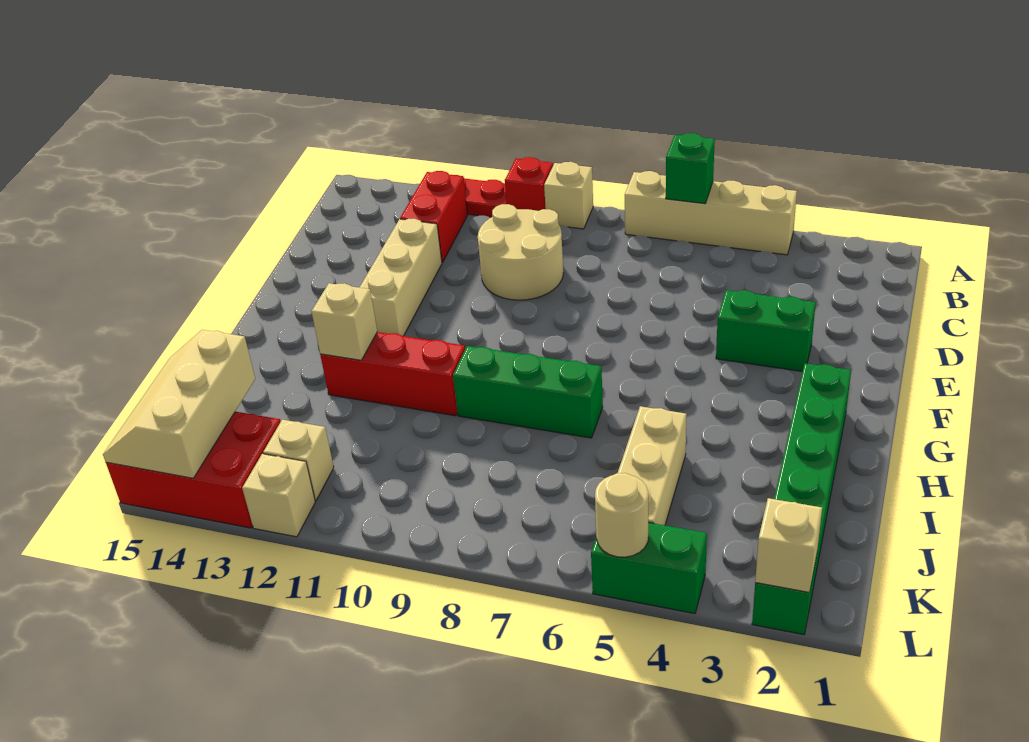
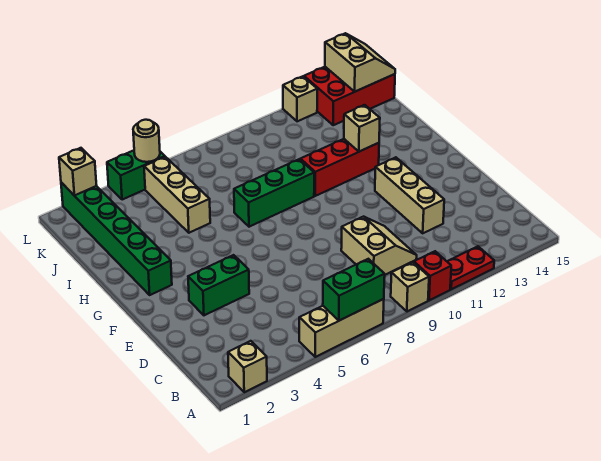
tan brick A4:A7 level 1 -> tan brick A5:A7 level 1
green brick A6 level 2 -> green brick A6:A7 level 2
red brick B12:C12 level 1 -> none
tan round brick C9:D10 level 1 -> tan slope C9:D10 level 1 top 9
tan slope J14:L15 level 2 top 14 -> tan slope K14:L15 level 2 top 14
tan brick K12 level 1 -> tan brick A2 level 1

